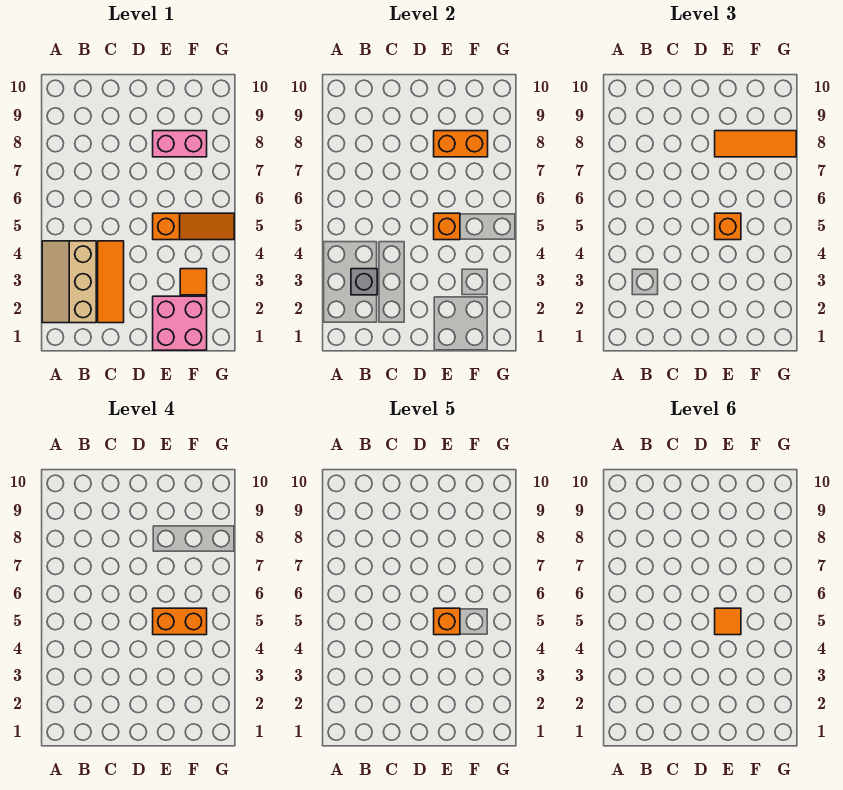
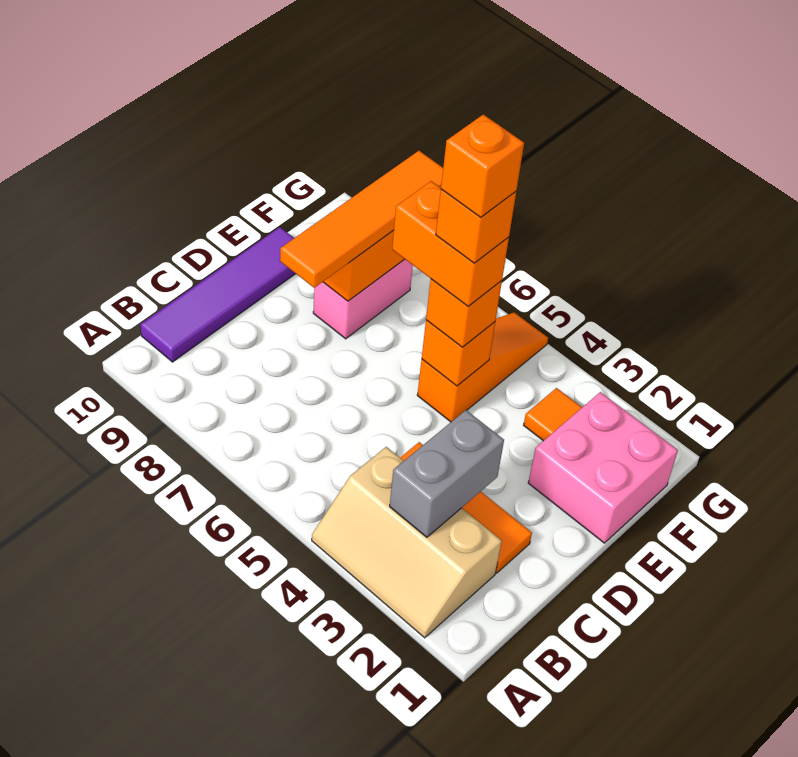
grey brick B3 level 2 -> grey brick B3:C3 level 2
none -> purple tile B10:E10 level 1
orange brick E5:F5 level 4 -> orange brick E5:E6 level 4
orange tile E5 level 6 -> orange brick E5 level 6
orange tile E8:G8 level 3 -> orange tile D8:G8 level 3

